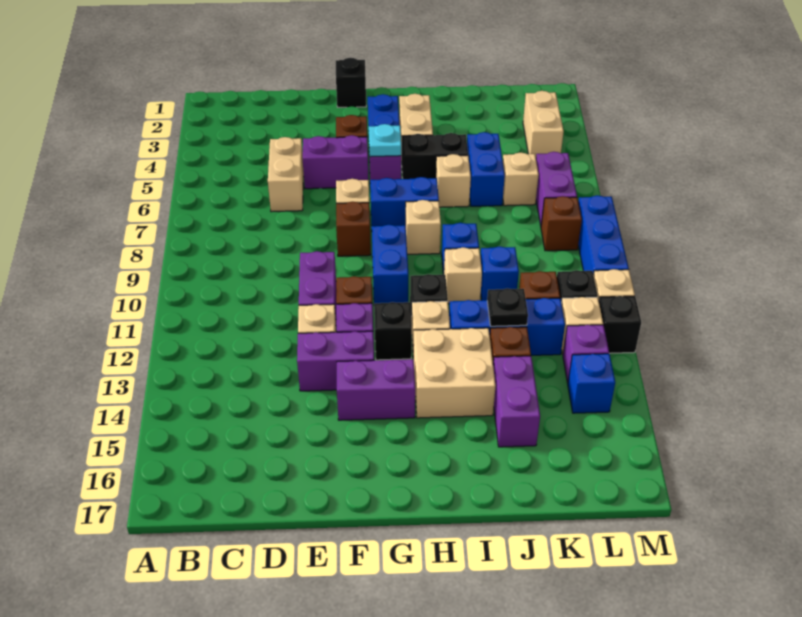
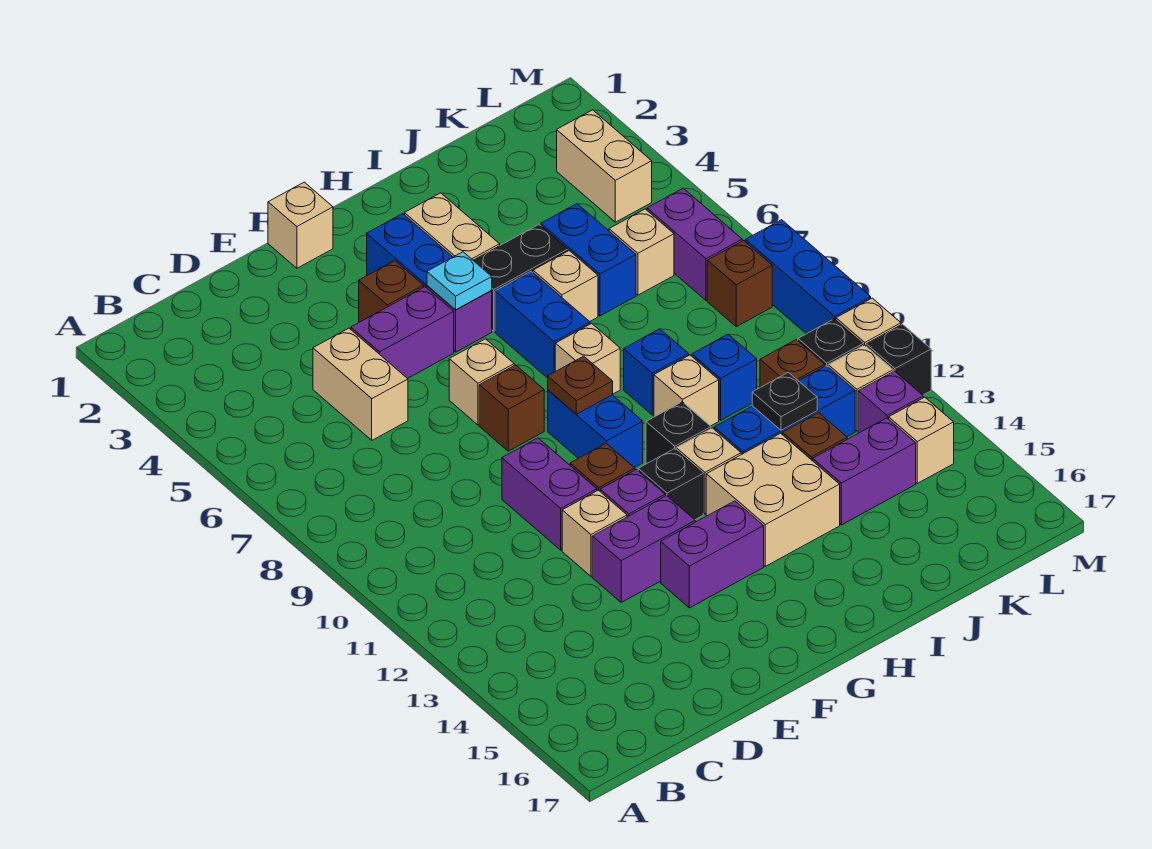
black brick F1 level 1 -> tan brick F1 level 1
blue brick G7:H7 level 1 -> blue brick H6:H7 level 1
none -> brown plate G9 level 2
purple brick J14:J15 level 1 -> purple brick J14:K14 level 1
blue brick L14 level 1 -> tan brick L14 level 1

